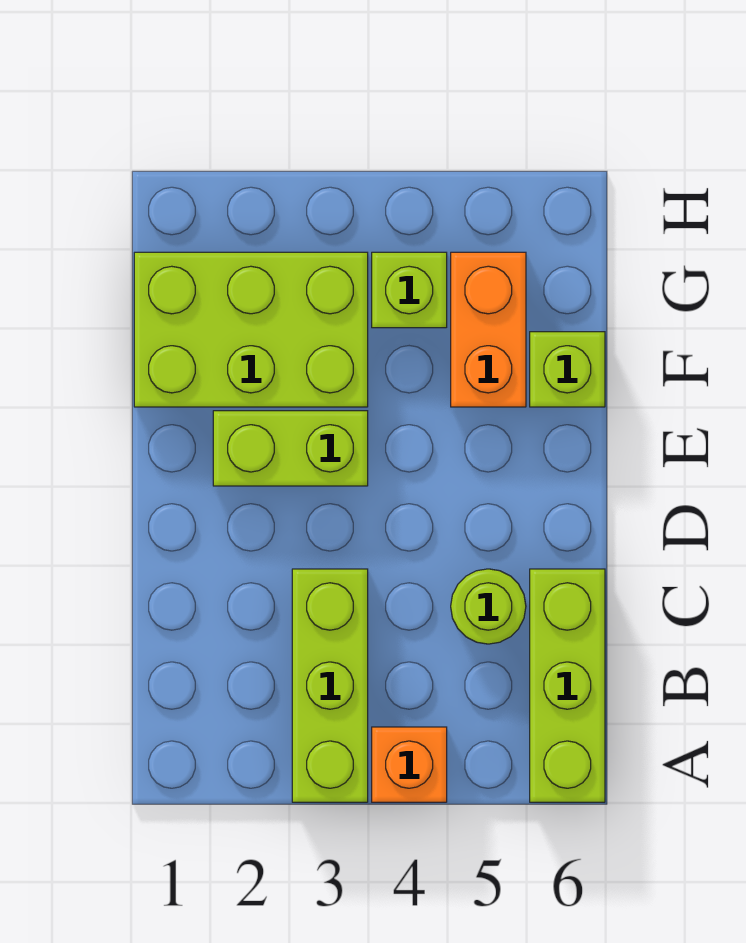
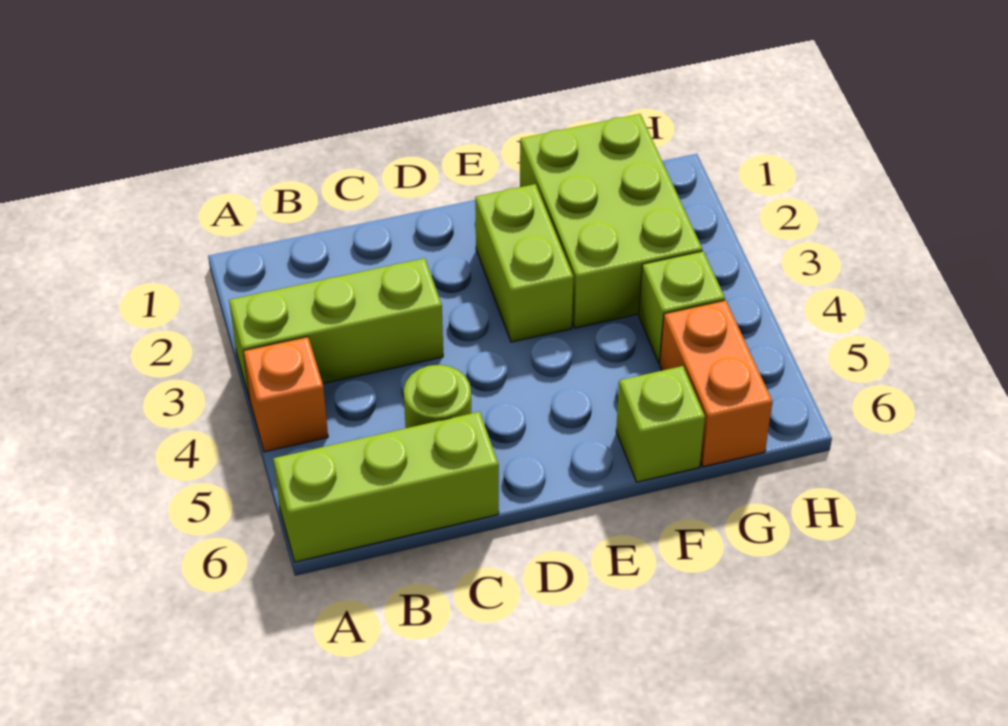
orange brick F5:G5 level 1 -> orange brick G5:G6 level 1

